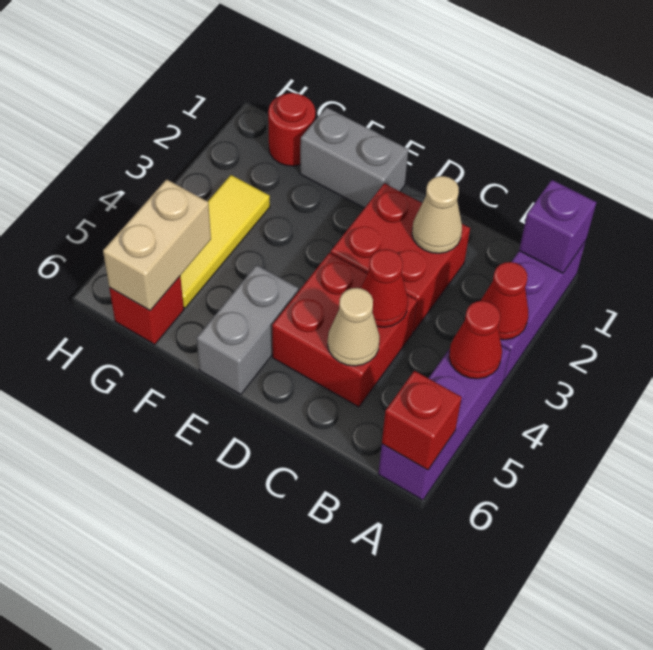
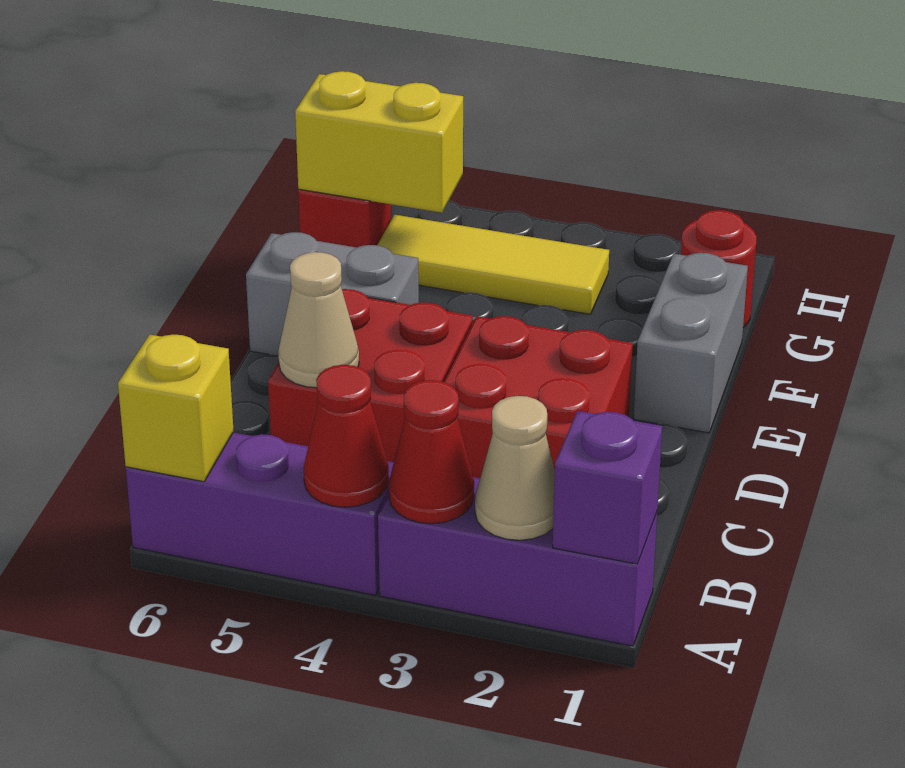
red brick A6 level 2 -> yellow brick A6 level 2
tan cone C2 level 2 -> tan cone A2 level 2
red cone C4 level 2 -> none
tan brick G5:G6 level 2 -> yellow brick G5:G6 level 2

